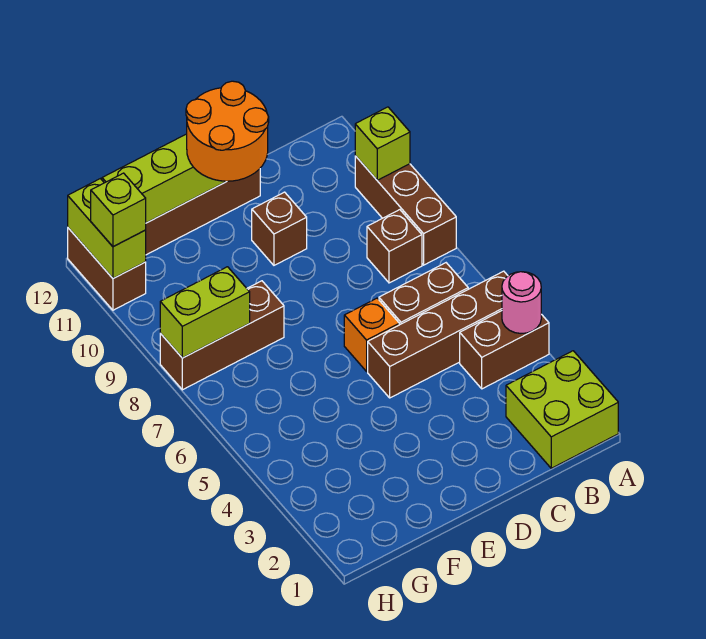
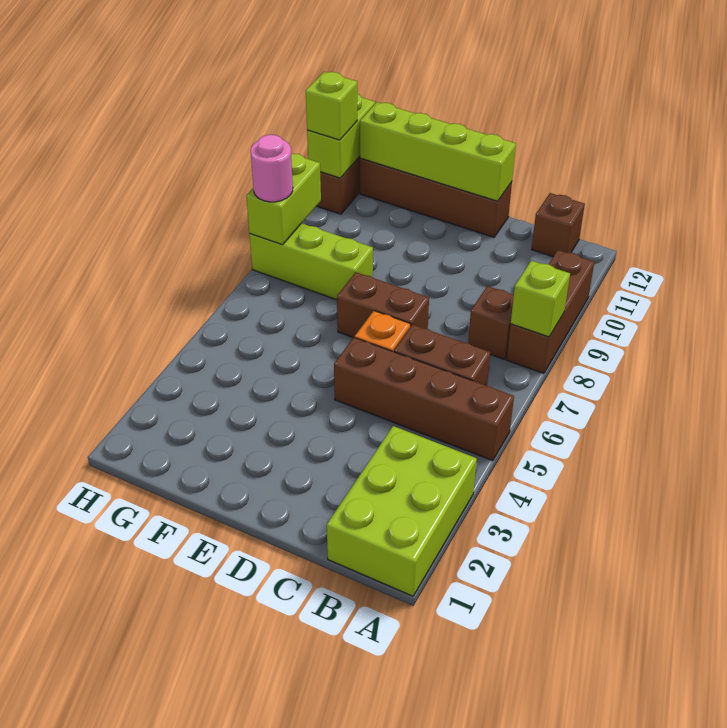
lime brick A1:B2 level 1 -> lime brick A1:B3 level 1
brown brick A4:B4 level 1 -> brown brick D7:E7 level 1
pink round brick A4 level 2 -> pink round brick H8 level 3
lime brick A10 level 2 -> lime brick A8 level 2
brown brick D10 level 1 -> brown brick B12 level 1
orange round brick D11:E12 level 3 -> none
brown brick F8:H8 level 1 -> lime brick F8:H8 level 1
lime brick G8:H8 level 2 -> lime brick H8:H9 level 2

